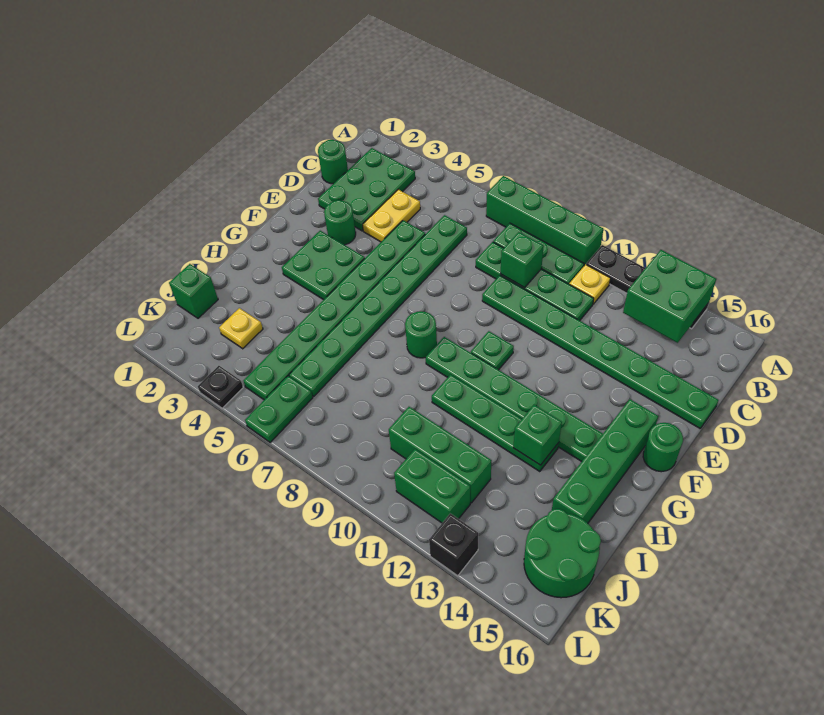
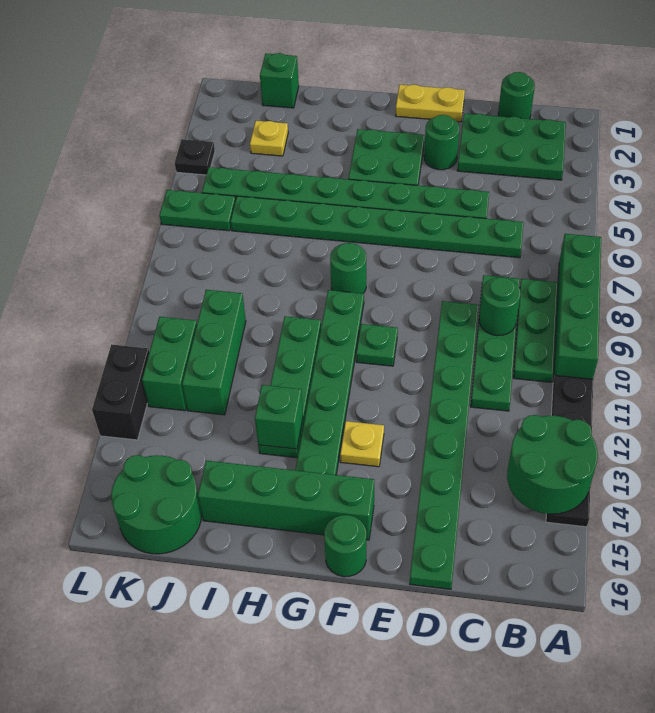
green brick A13:B14 level 2 -> green round brick A13:B14 level 2
yellow plate B11 level 1 -> yellow plate F13 level 1
yellow plate C4:D4 level 1 -> yellow plate E1:F1 level 1
green brick C9 level 2 -> green round brick C9 level 2
black brick L13 level 1 -> black brick L12:L13 level 1

